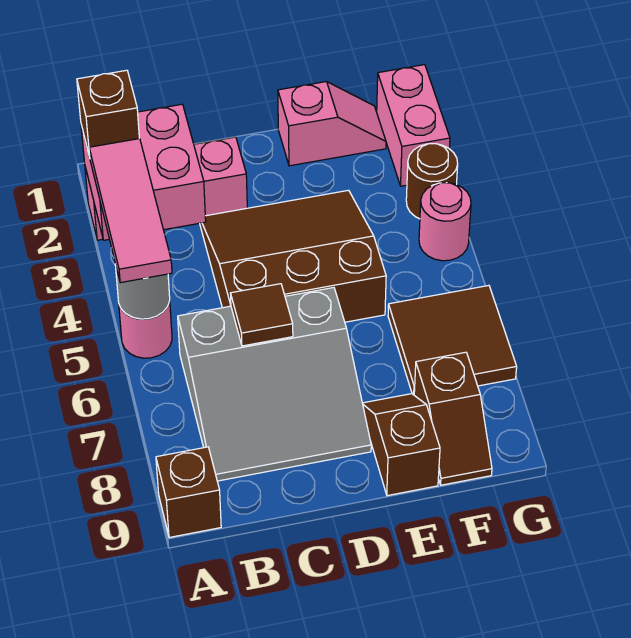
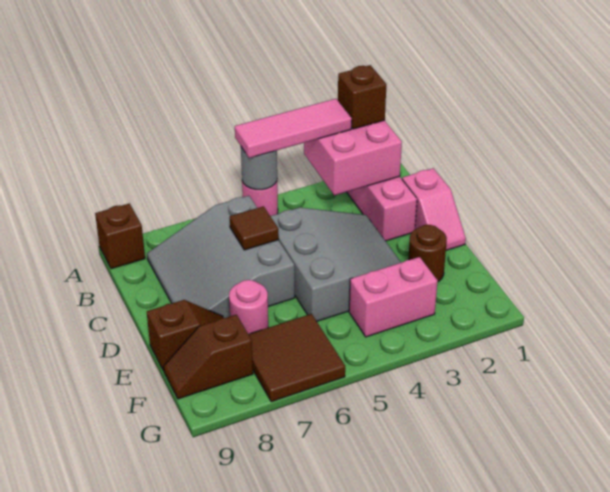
brown slope C3:E5 level 1 top 5 -> grey slope C3:E5 level 1 top 5
pink slope E1:F1 level 1 top E -> pink slope C1:D1 level 1 top C
pink brick G1:G2 level 1 -> pink brick F3:F4 level 1
brown round brick G3 level 1 -> brown round brick E2 level 1
pink round brick G4 level 1 -> pink round brick E7 level 1

